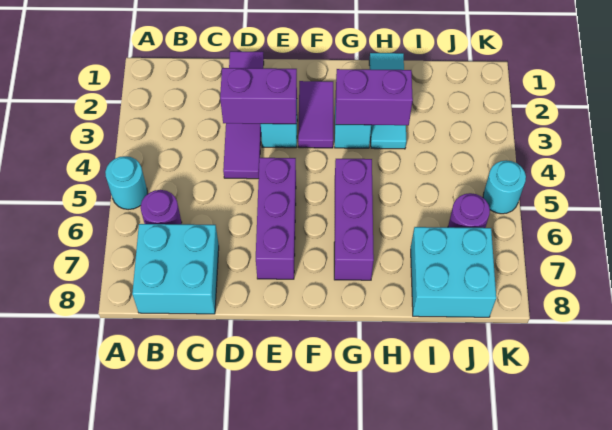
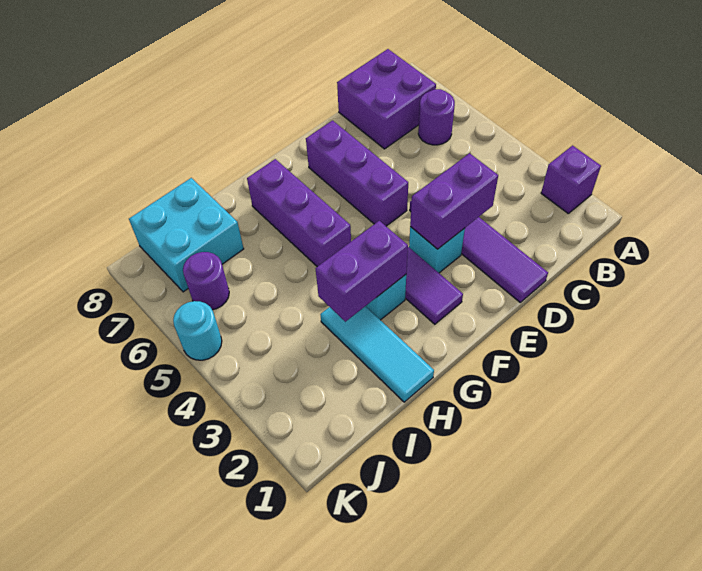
none -> purple brick A2 level 1
cyan round brick A5 level 1 -> none
cyan brick B7:C8 level 1 -> purple brick B7:C8 level 1

